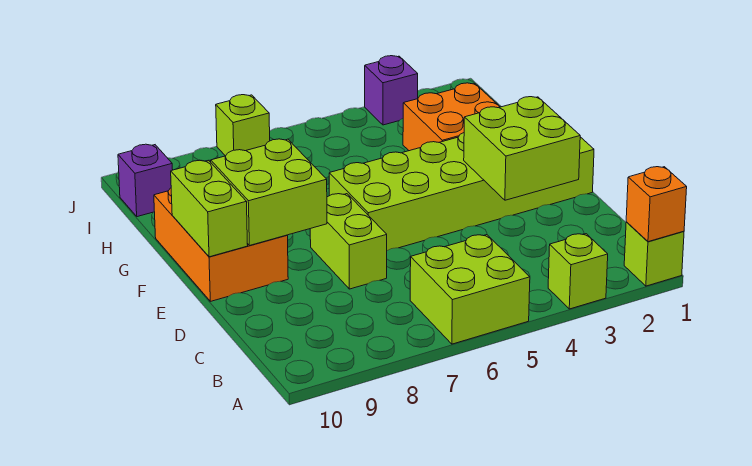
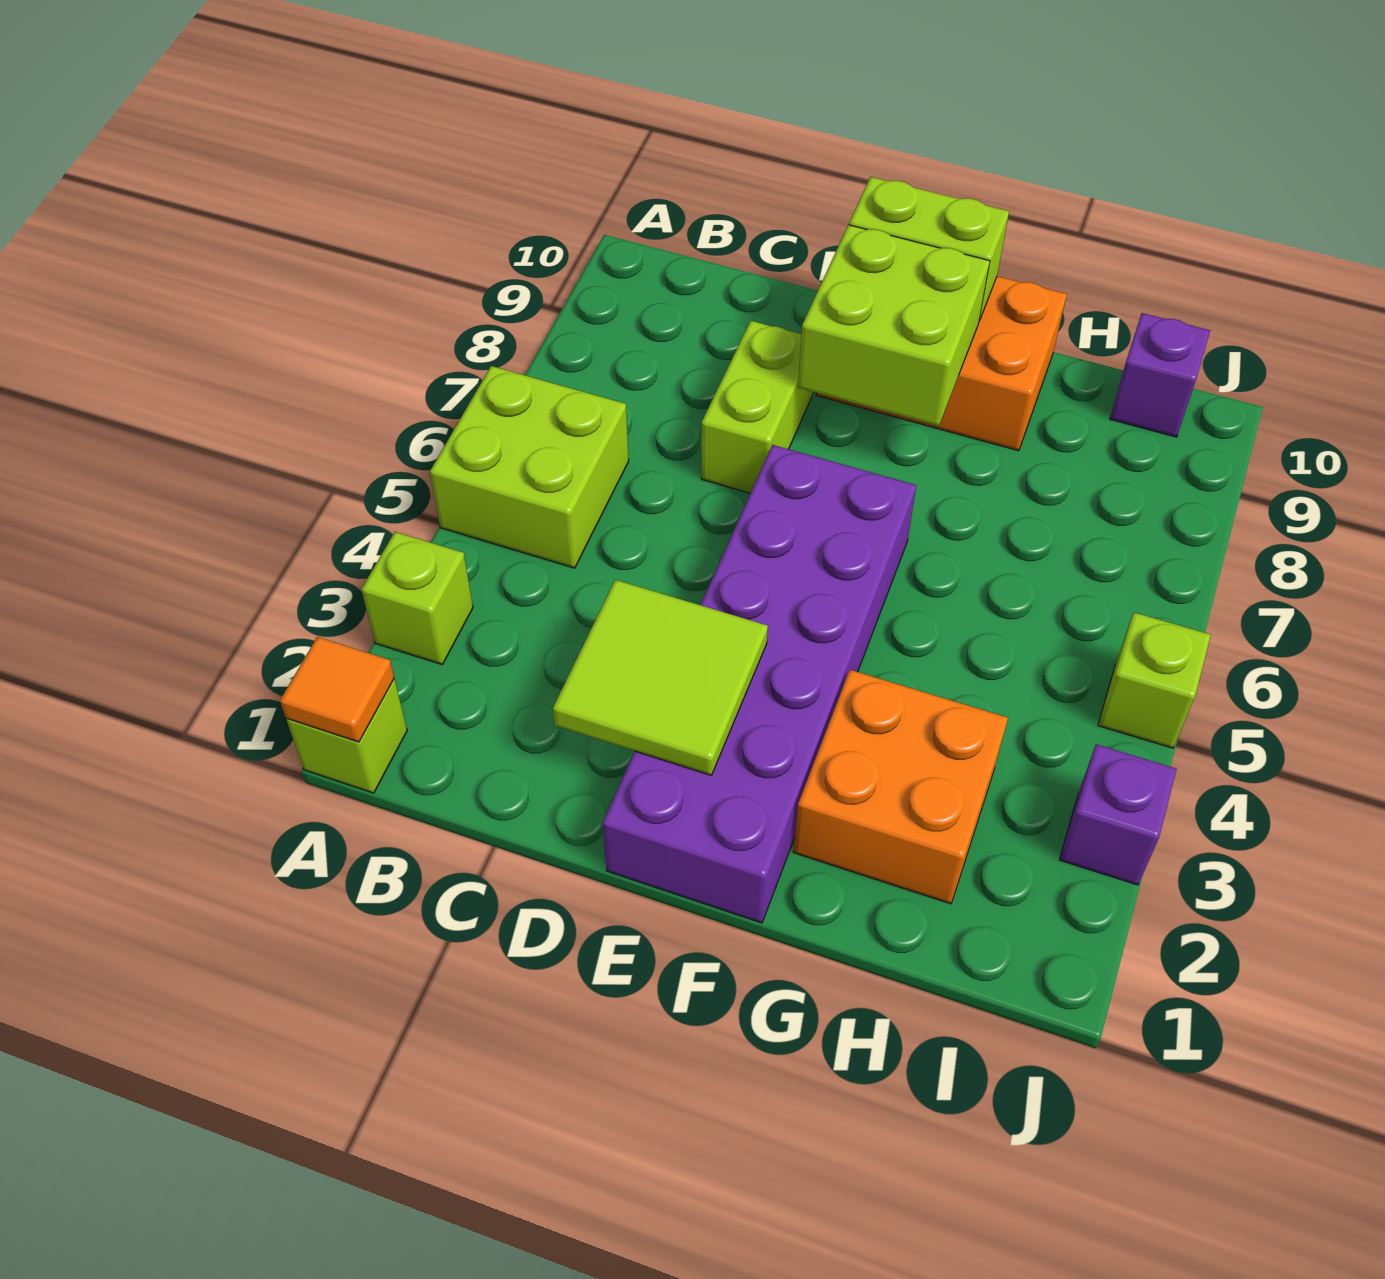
orange brick A1 level 2 -> orange tile A1 level 2
lime brick D2:E3 level 2 -> lime tile D2:E3 level 2
lime brick D7:E7 level 1 -> lime brick D7:D8 level 1
lime brick E1:F6 level 1 -> purple brick E1:F6 level 1
lime brick J7 level 1 -> lime brick J5 level 1

